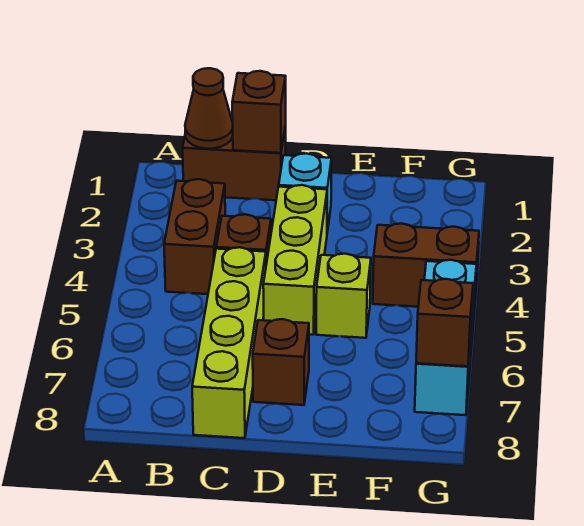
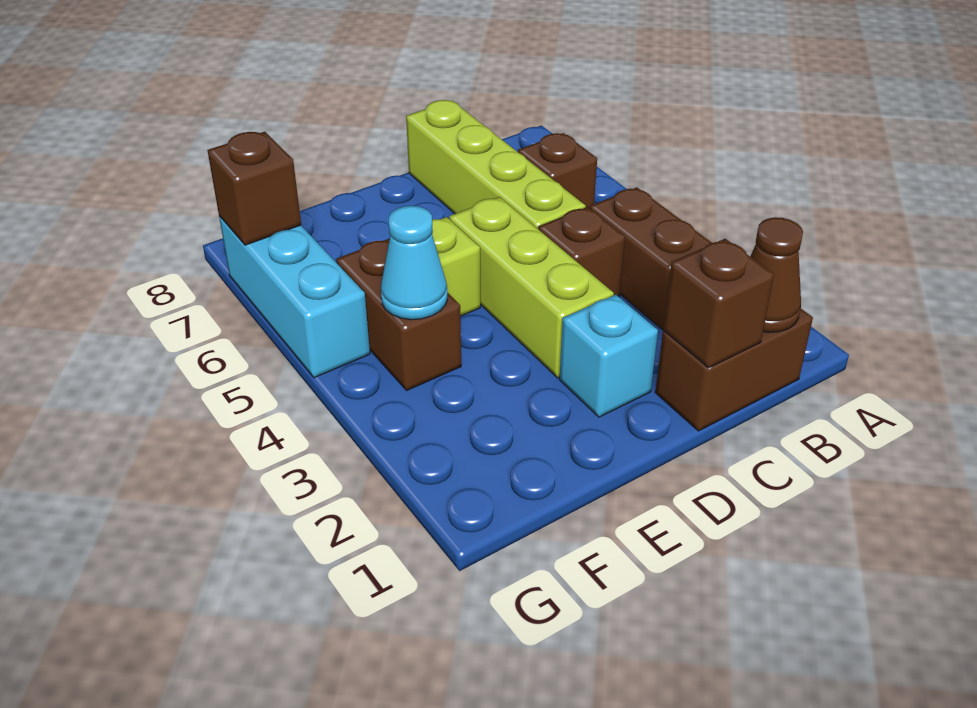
brown brick D7 level 1 -> brown brick B6 level 1
brown brick F4:G4 level 1 -> brown brick F4:F5 level 1
none -> cyan cone F4 level 2

